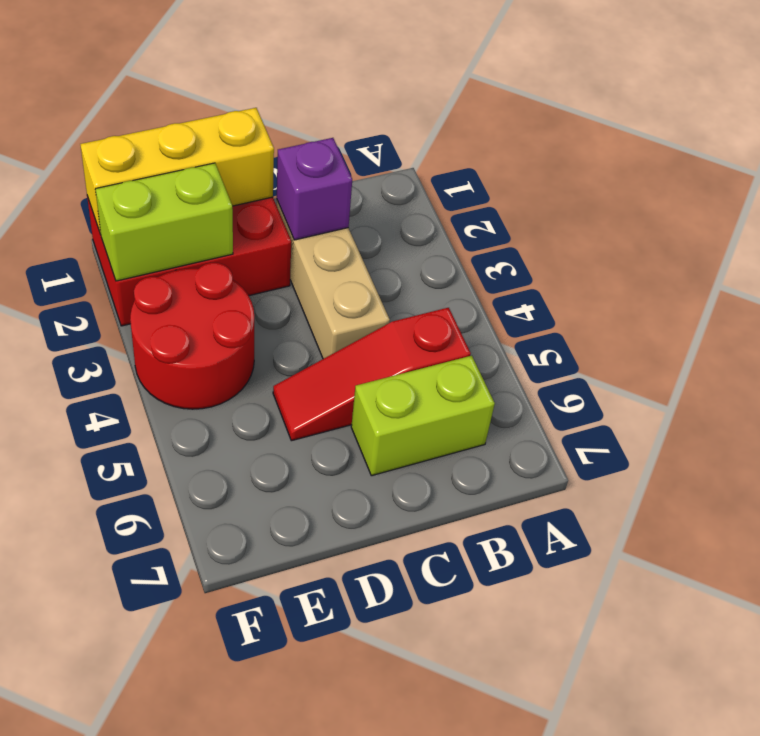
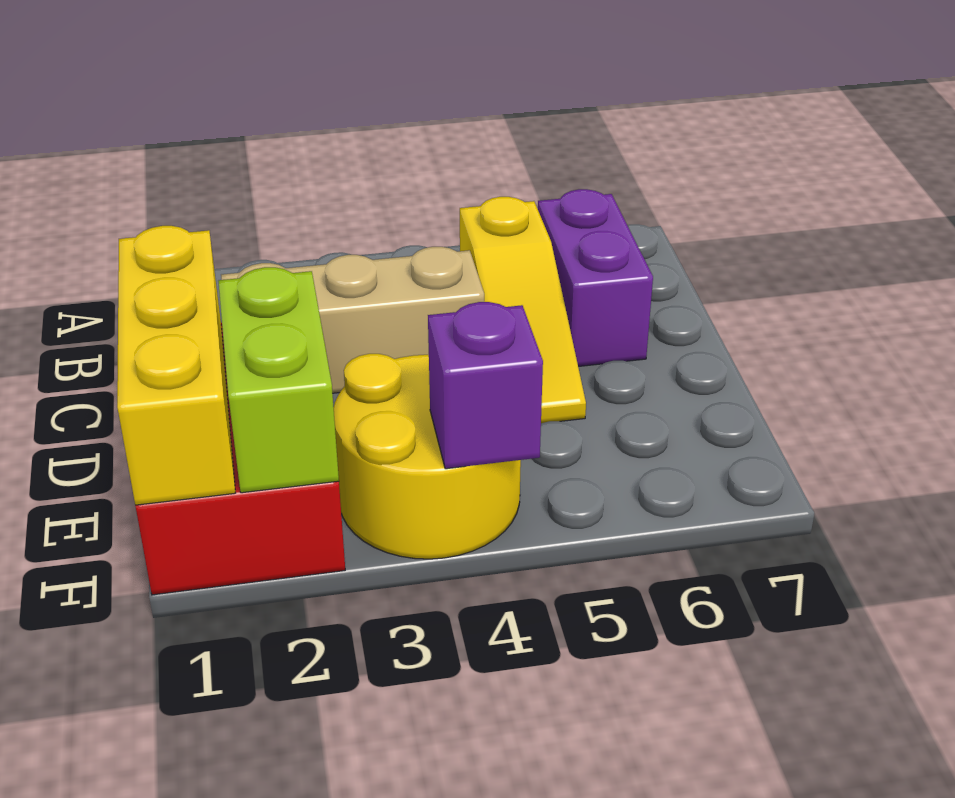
red slope B5:D5 level 1 top B -> yellow slope B5:D5 level 1 top B
lime brick B6:C6 level 1 -> purple brick B6:C6 level 1
purple brick C2 level 2 -> purple brick F4 level 2
red round brick E3:F4 level 1 -> yellow round brick E3:F4 level 1

